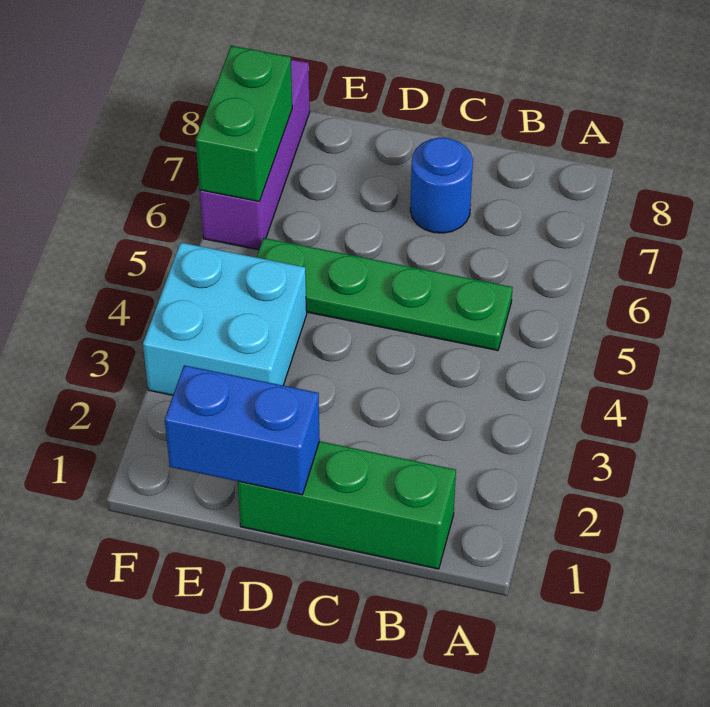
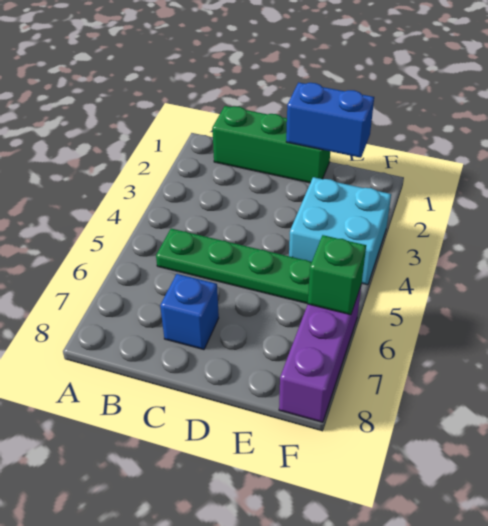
blue round brick C7 level 1 -> blue brick C7 level 1
green brick F6:F7 level 2 -> green brick F6 level 2

